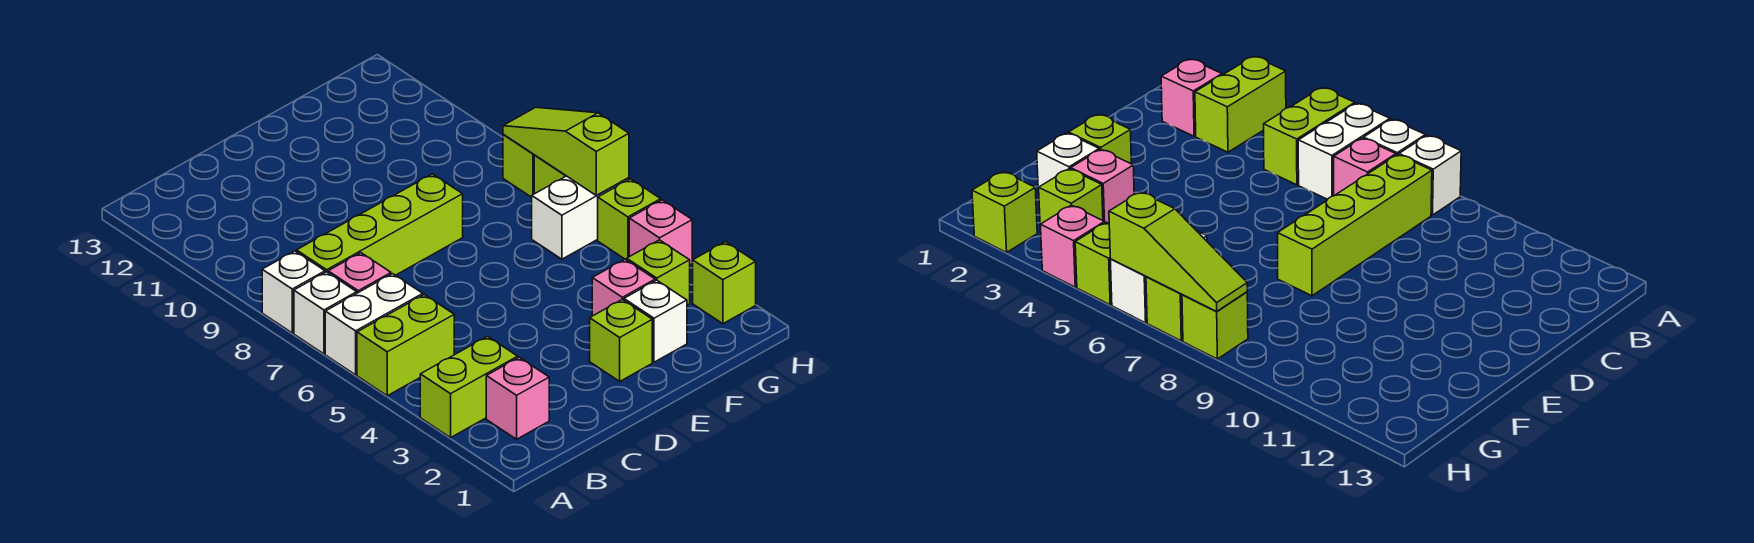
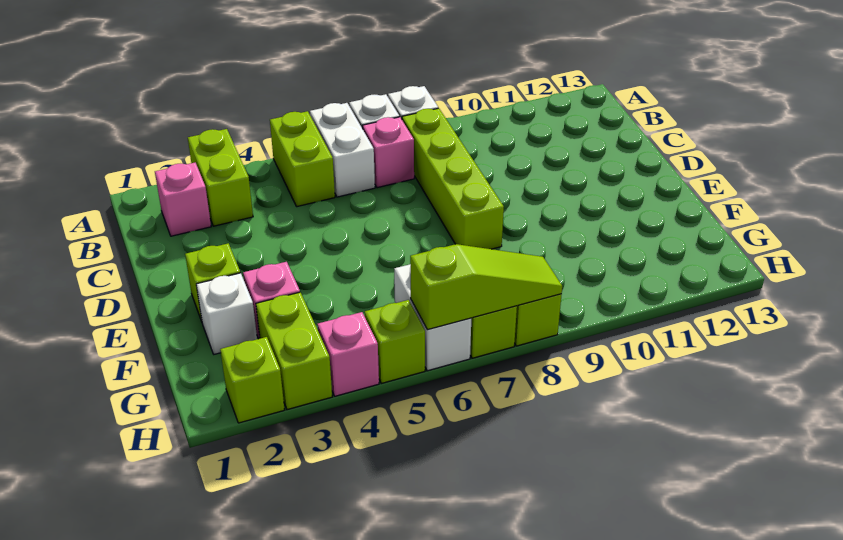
lime brick G3 level 1 -> lime brick G3:H3 level 1

